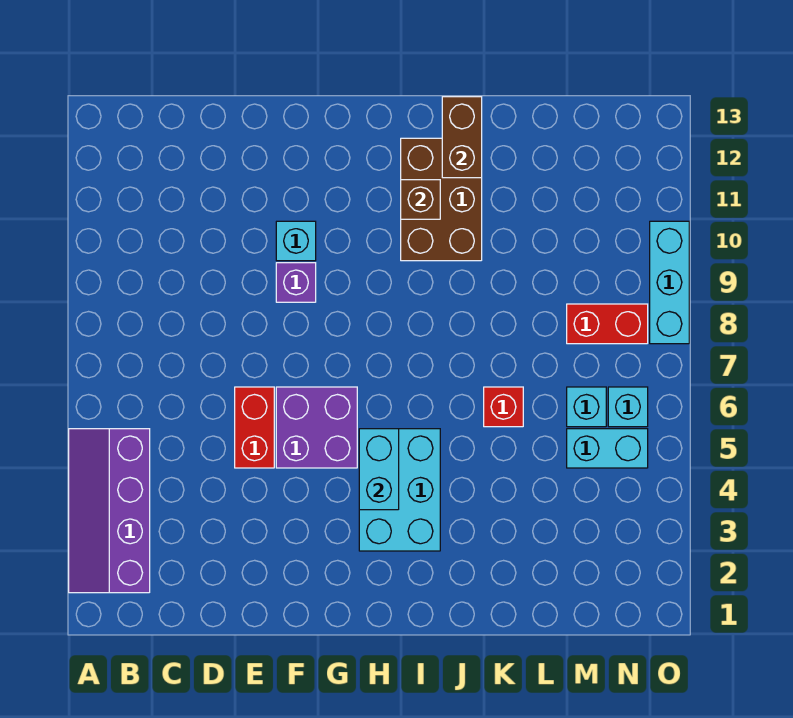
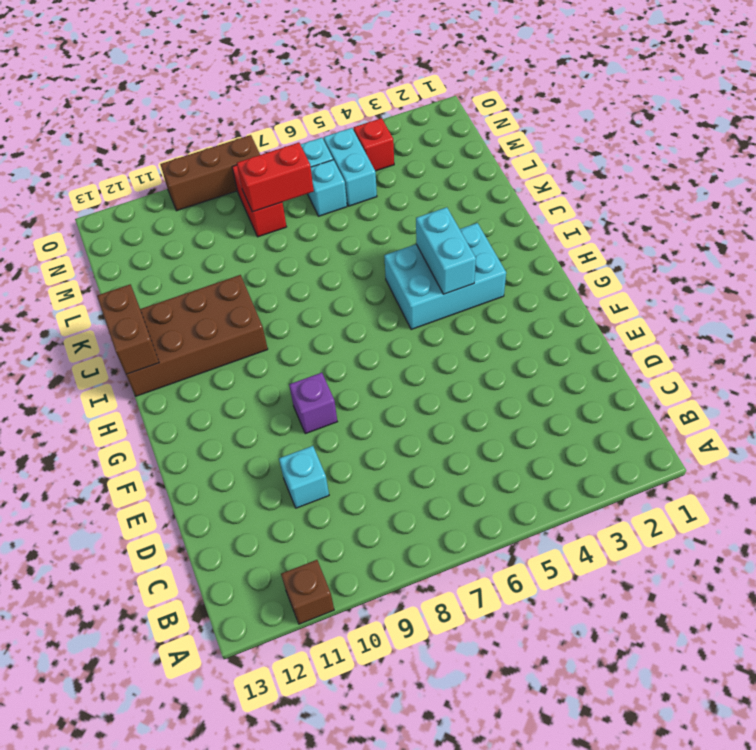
purple slope A2:B5 level 1 top B -> none
red brick E5:E6 level 1 -> red brick M7:M8 level 2
purple brick F5:G6 level 1 -> none
cyan brick F10 level 1 -> cyan brick D10 level 1
cyan brick H4:H5 level 2 -> cyan brick H4:I4 level 2
brown brick I10:J12 level 1 -> brown brick I10:J13 level 1
brown brick I11 level 2 -> brown brick A11 level 1
brown brick J12:J13 level 2 -> brown brick I13:J13 level 2
red brick K6 level 1 -> red brick N4 level 1
cyan brick O8:O10 level 1 -> brown brick O8:O10 level 1

